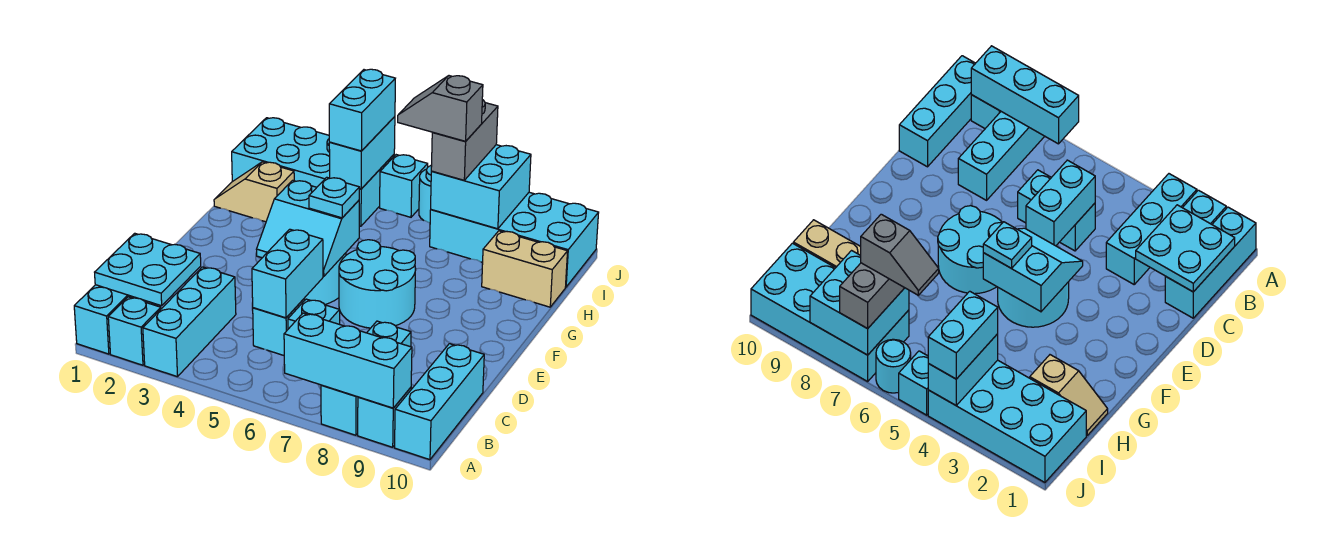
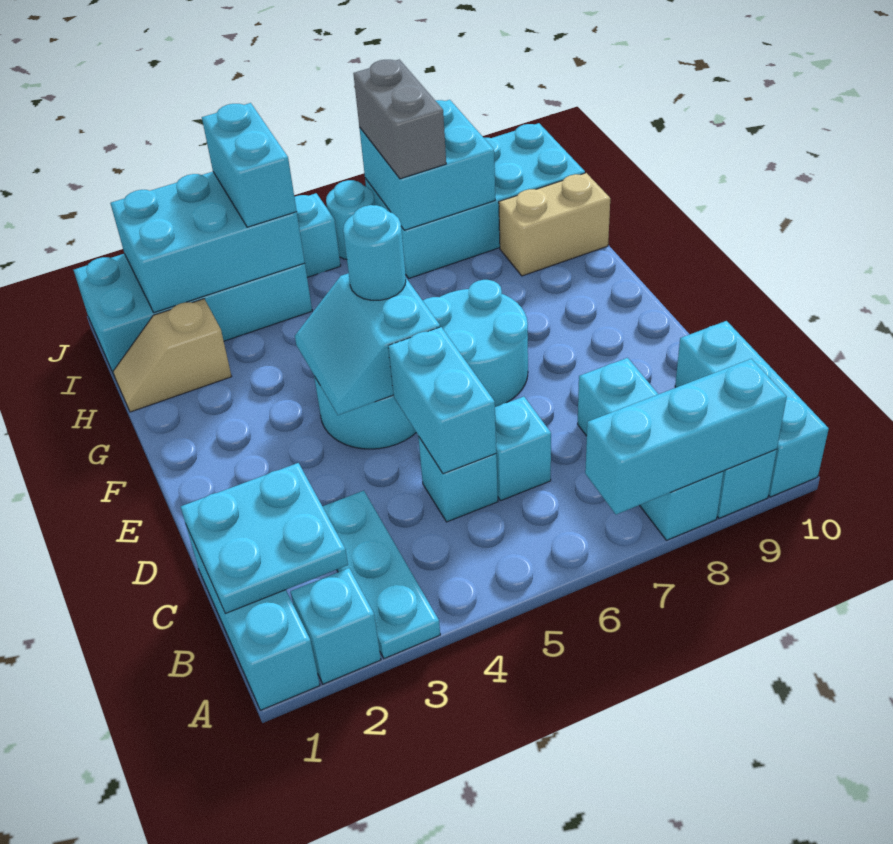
cyan brick A3:C3 level 1 -> cyan plate A3:C3 level 1
cyan slope E4:F5 level 2 top F -> cyan slope E4:F5 level 2 top 5
cyan plate F5 level 3 -> cyan round brick F5 level 3
cyan brick I4:J4 level 2 -> cyan brick I2:J4 level 2
grey slope I6:I7 level 4 top 7 -> none

